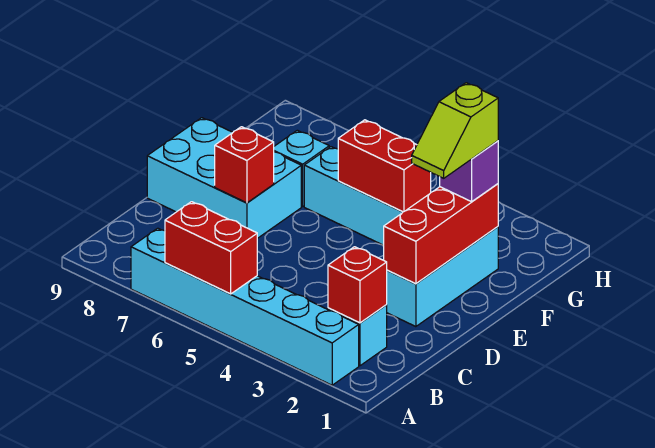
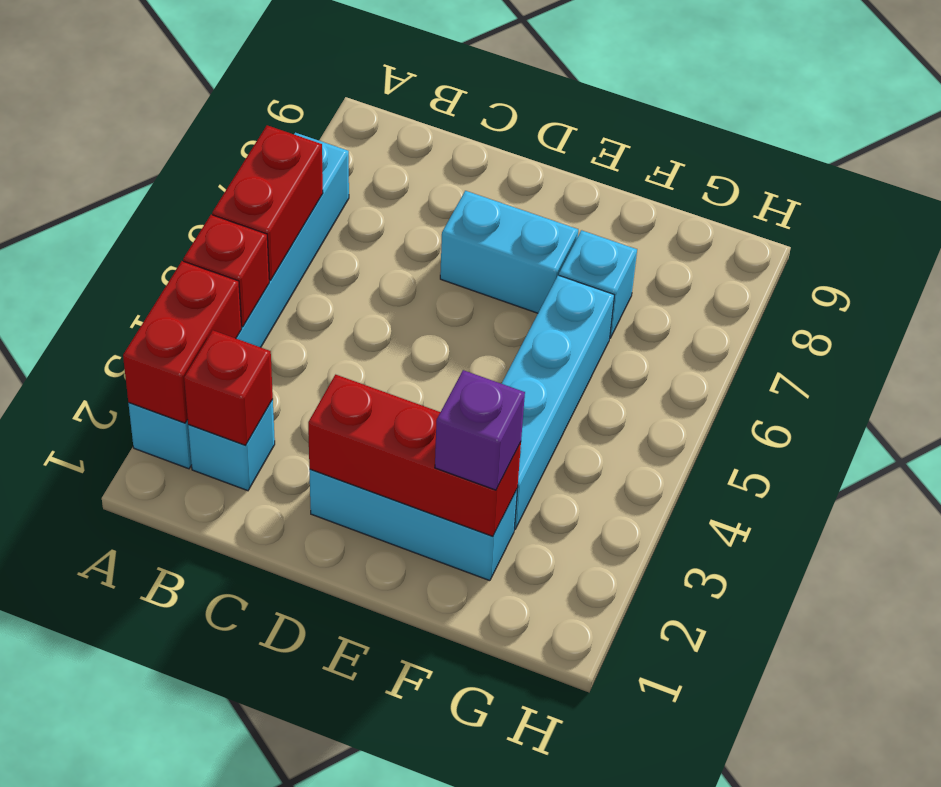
cyan brick D7:E9 level 1 -> cyan brick D7:E7 level 1
red brick D7 level 2 -> red brick A4 level 2
lime slope E2:F2 level 4 top F -> none
red brick F4:F5 level 2 -> red brick A2:A3 level 2

